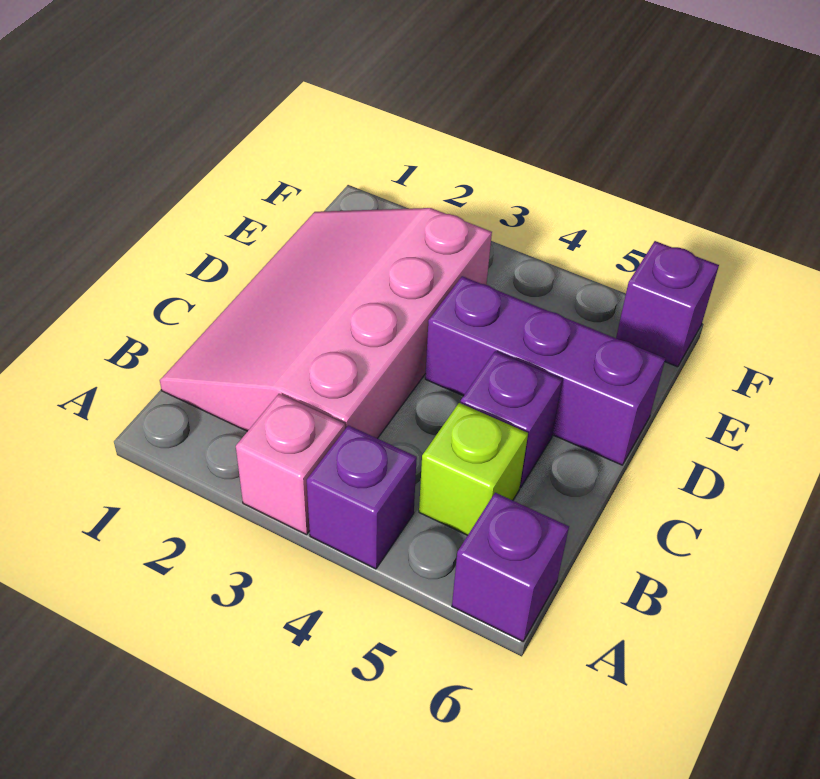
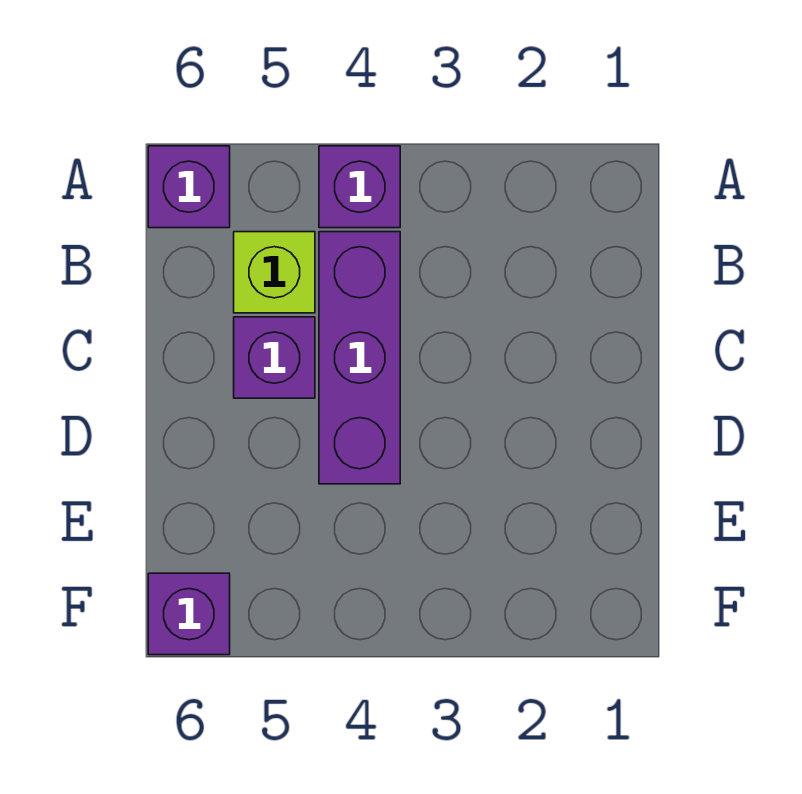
pink brick A3 level 1 -> none
pink slope B1:E3 level 1 top 3 -> none
purple brick D4:D6 level 1 -> purple brick B4:D4 level 1

